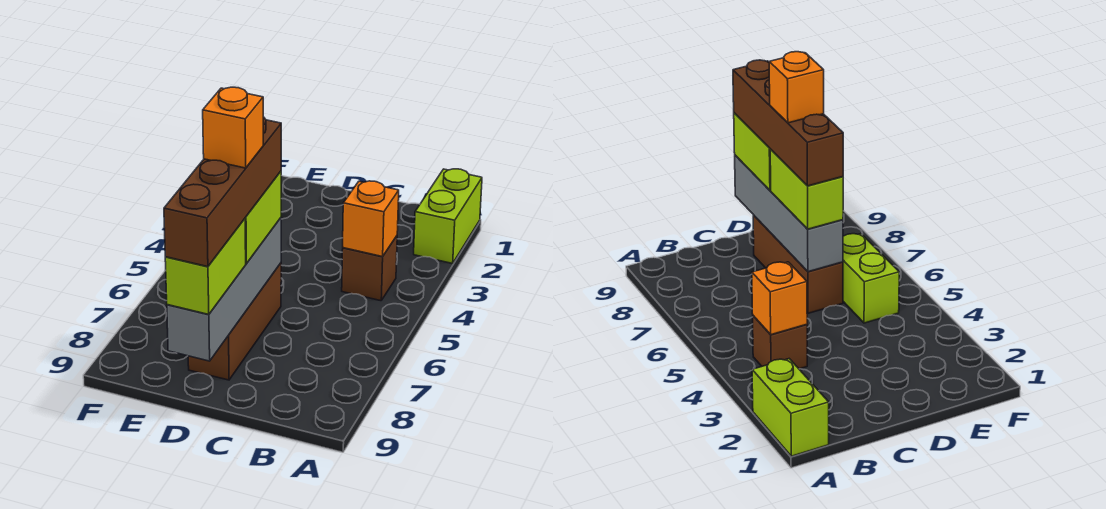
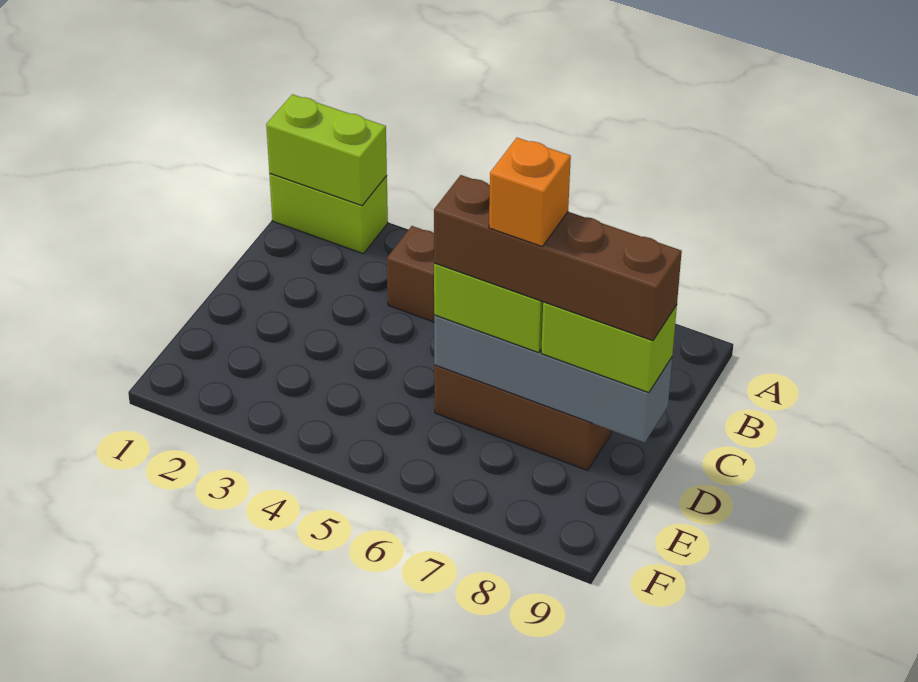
orange brick B4 level 2 -> none
lime brick E5:E6 level 1 -> lime brick A1:A2 level 2

